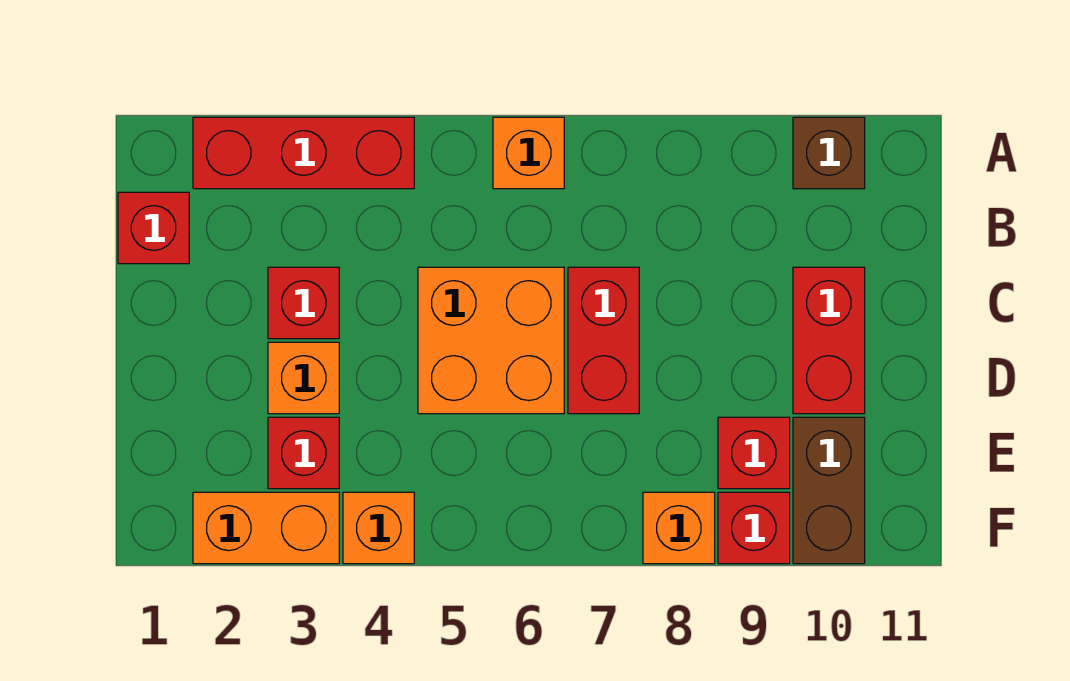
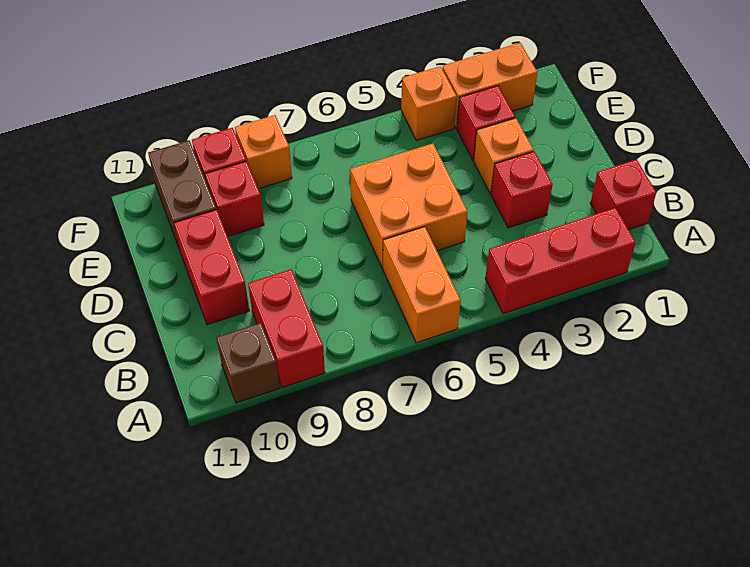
orange brick A6 level 1 -> orange brick A6:B6 level 1
red brick C7:D7 level 1 -> red brick A9:B9 level 1

